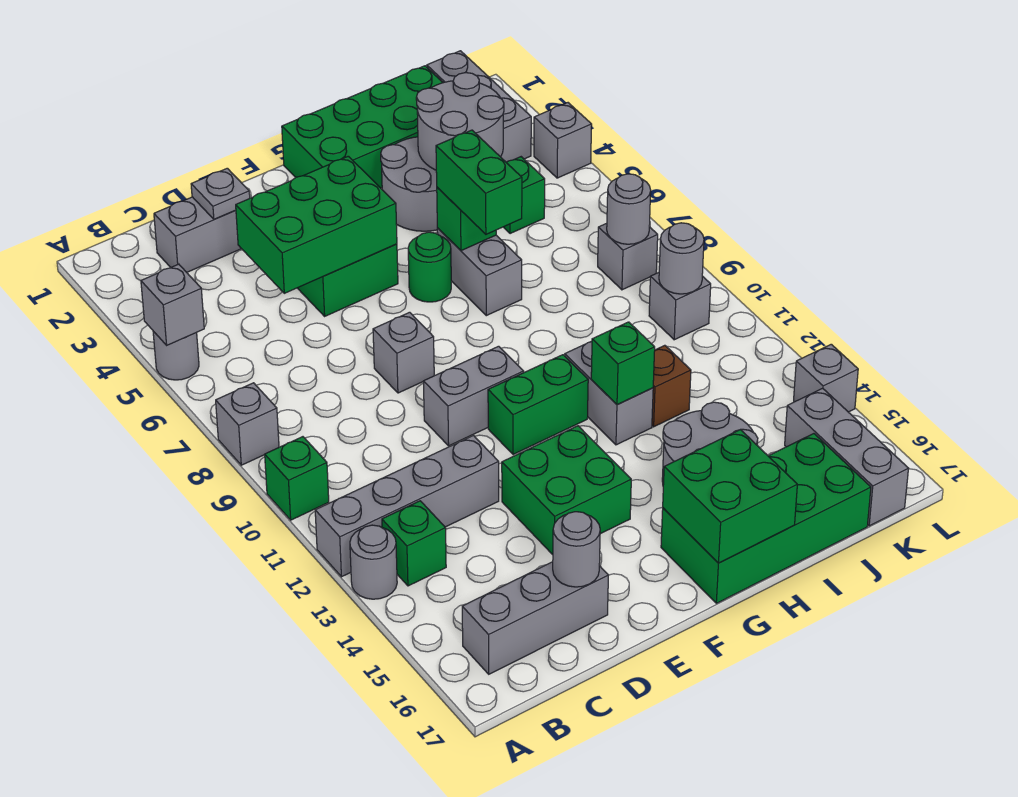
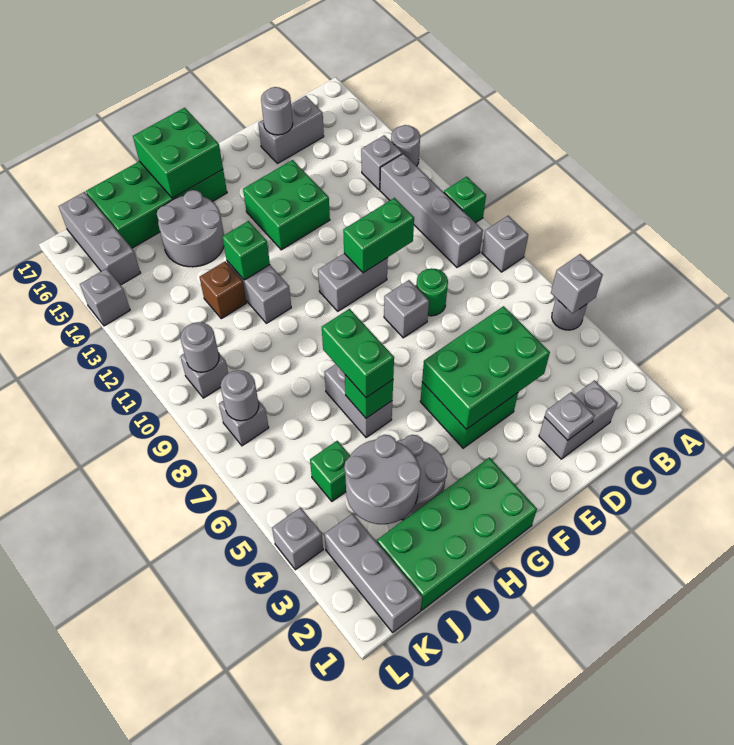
grey brick A12:D12 level 1 -> grey brick B9:B12 level 1
green brick B13 level 1 -> grey brick B13 level 1
grey brick B16:D16 level 1 -> grey brick C16:D16 level 1
green brick F11:G11 level 1 -> green brick D10:E10 level 2
green round brick G6 level 1 -> green round brick D8 level 1

